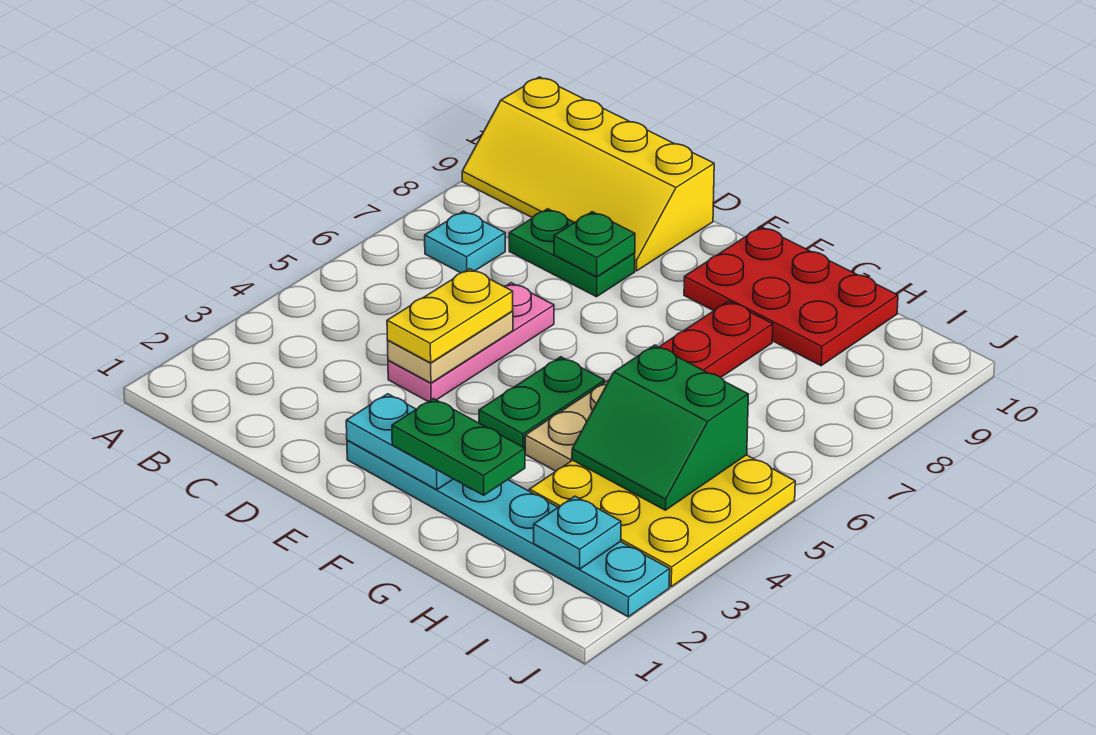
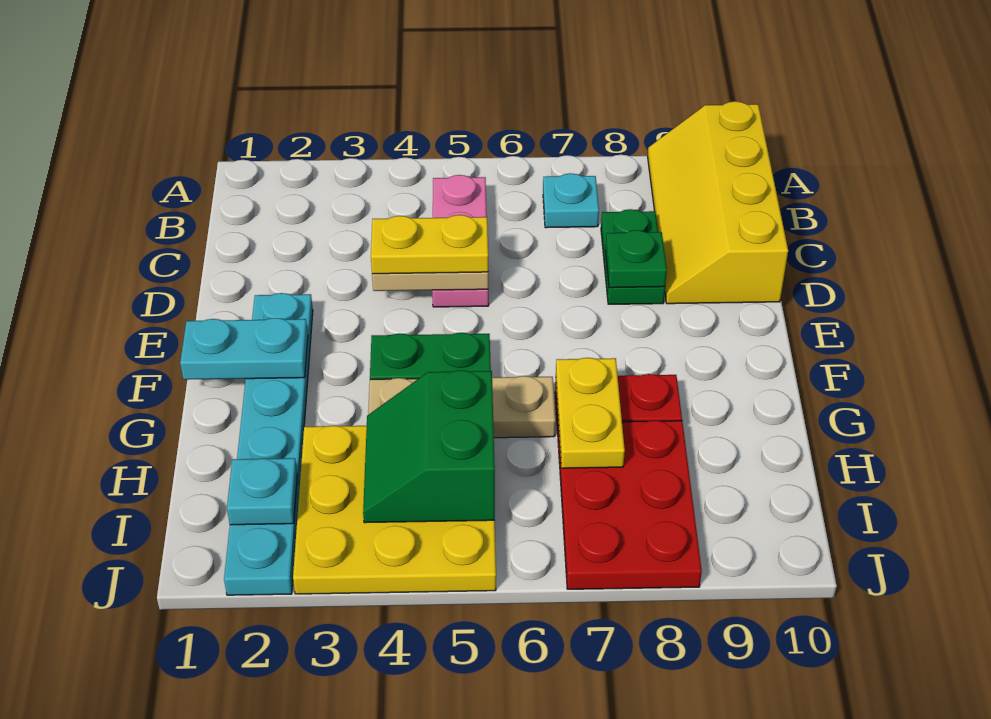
pink plate D4:D6 level 1 -> pink plate B5:D5 level 1
cyan plate E2:F2 level 2 -> cyan plate F1:F2 level 2
green plate F2:G2 level 3 -> none
red plate F9:H10 level 1 -> red plate H7:J8 level 1
none -> yellow plate G7:H7 level 2

